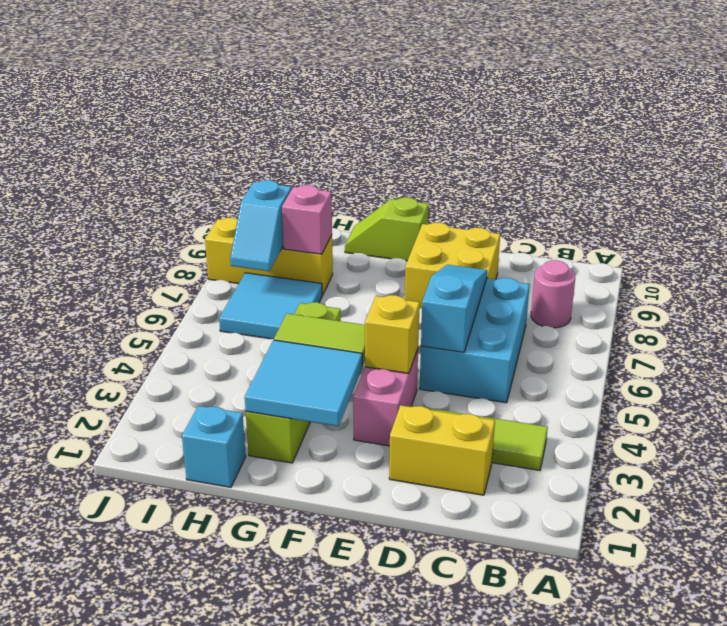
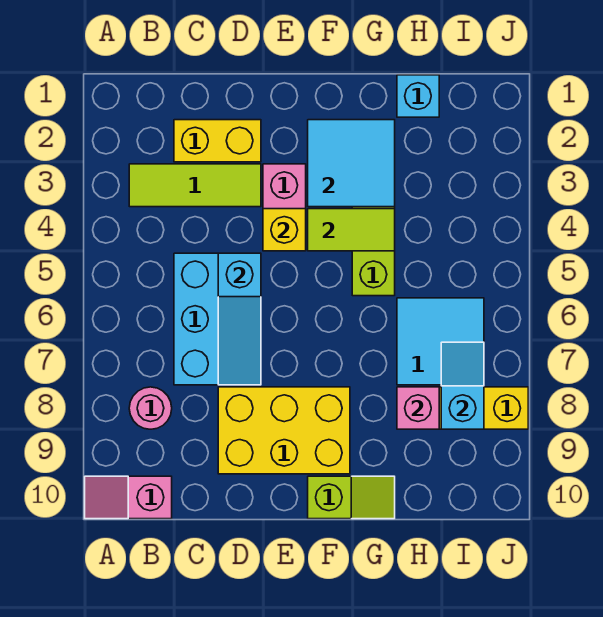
none -> pink slope A10:B10 level 1 top B
yellow brick D8:E9 level 1 -> yellow brick D8:F9 level 1

